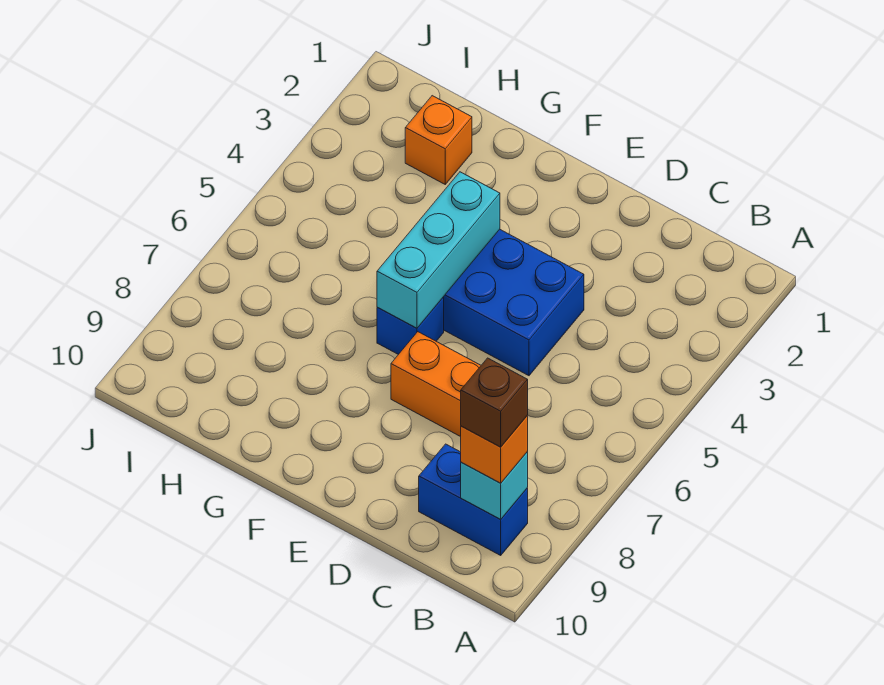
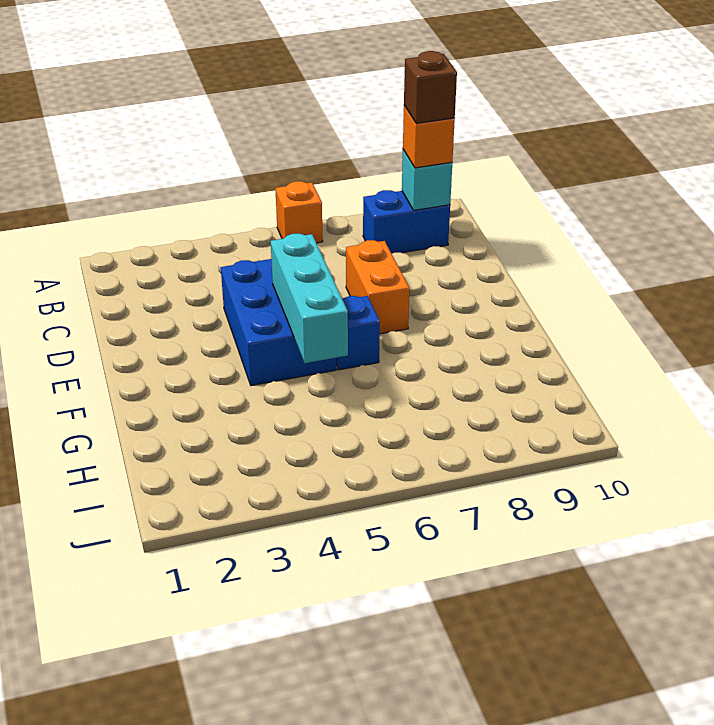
blue brick B9:C9 level 1 -> blue brick B8:B9 level 1
cyan brick F4:F6 level 2 -> cyan brick E5:G5 level 2
orange brick H2 level 1 -> orange brick A6 level 1

